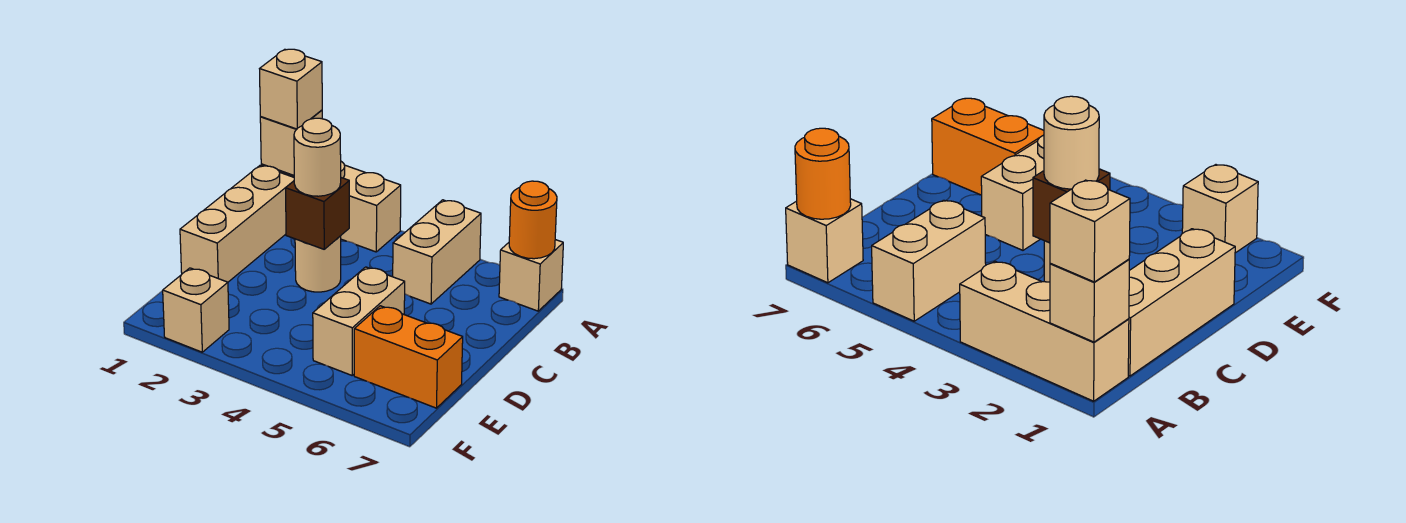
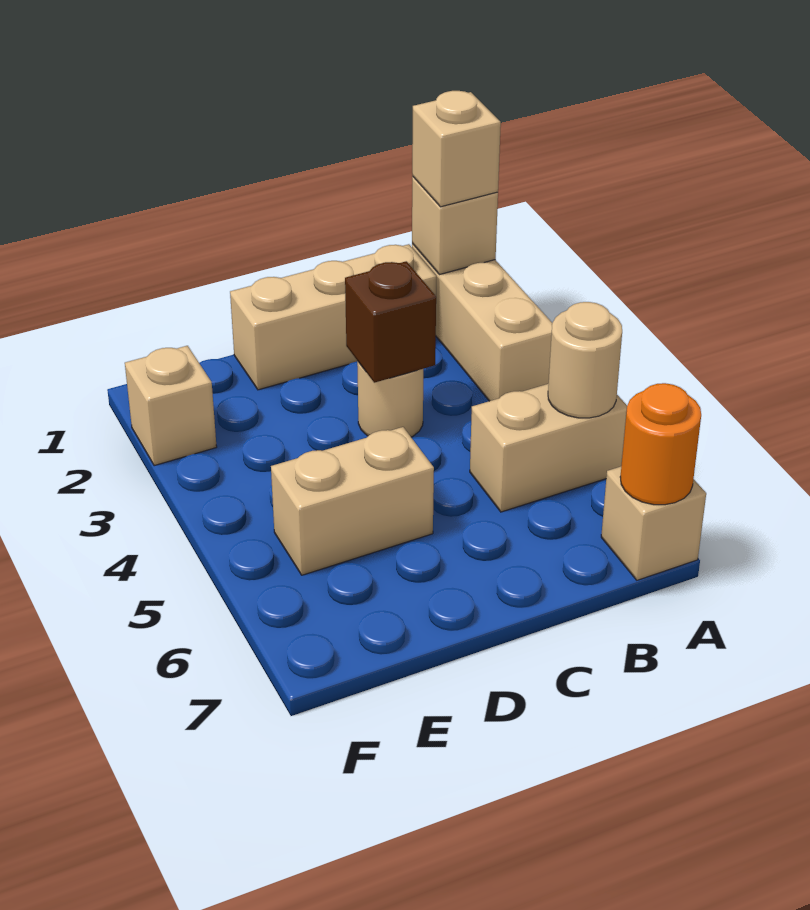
tan round brick C3 level 3 -> tan round brick A5 level 2
orange brick E6:E7 level 1 -> none

